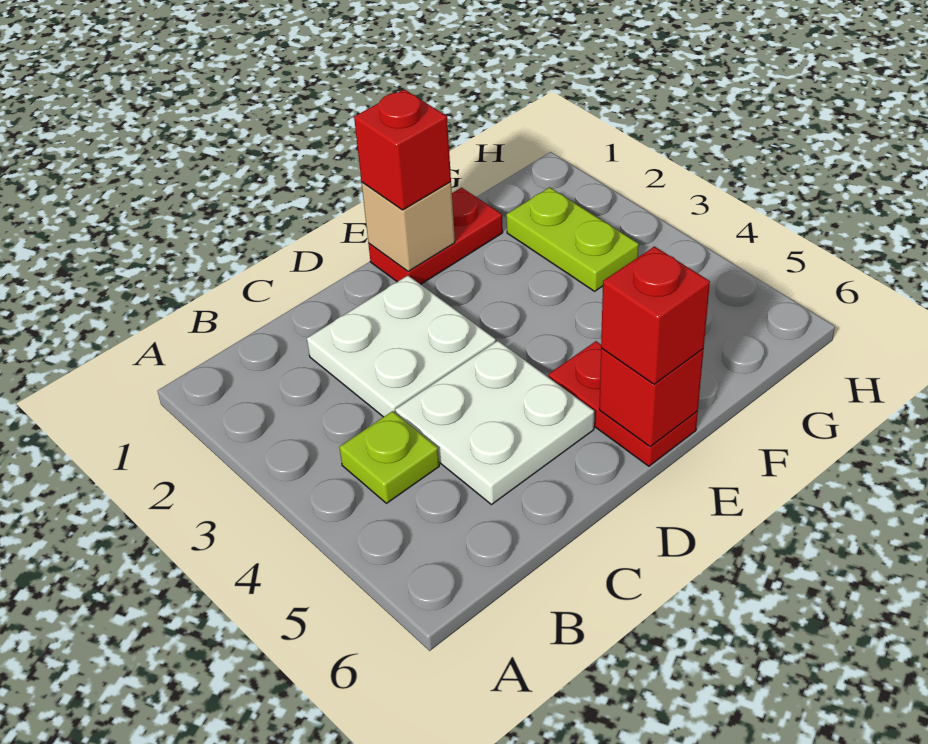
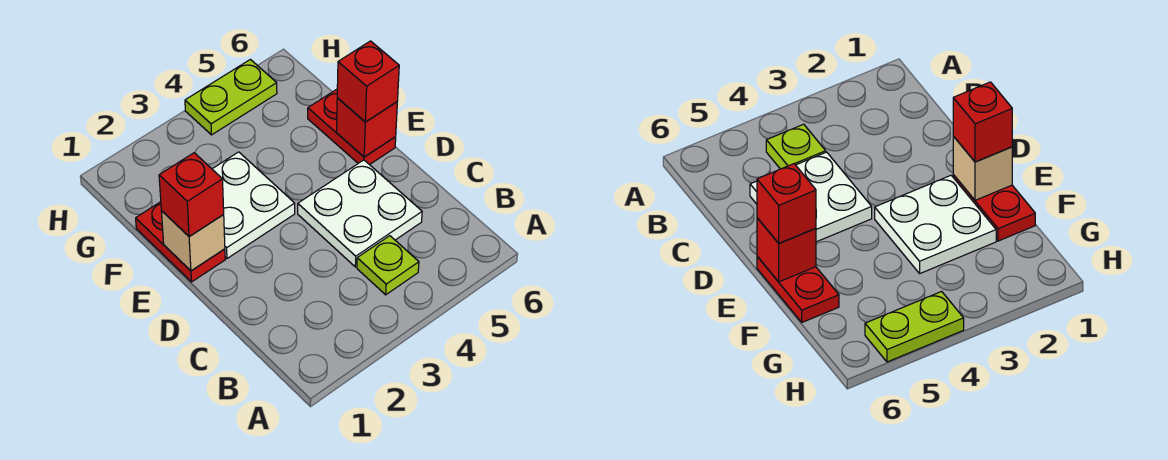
white plate C2:D3 level 1 -> white plate E2:F3 level 1
red plate E5:E6 level 1 -> red plate E6:F6 level 1
lime plate G2:G3 level 1 -> lime plate H4:H5 level 1

